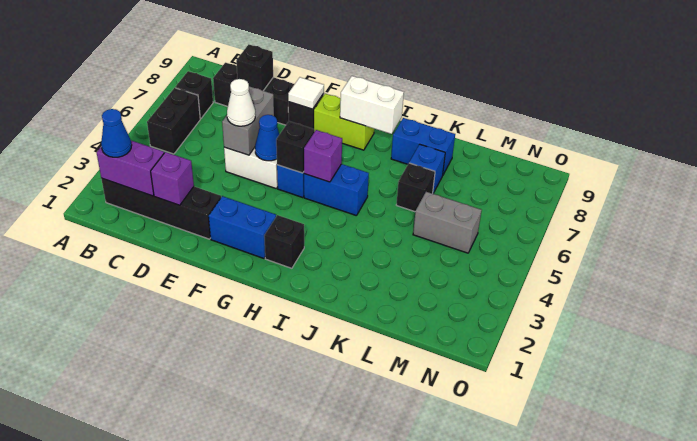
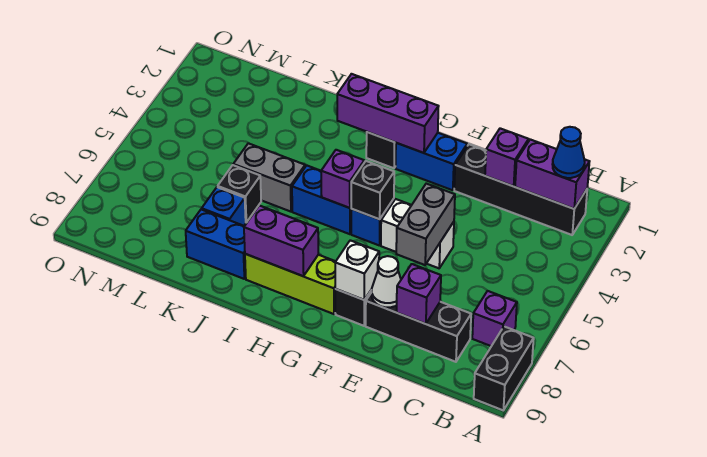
black brick B5:B6 level 1 -> black brick A8:A9 level 1
black brick B7 level 1 -> purple brick B7 level 1
black brick D8 level 2 -> purple brick D8 level 2
white cone E5 level 3 -> white cone E8 level 2
blue cone F5 level 2 -> none
white tile F8 level 2 -> white brick F8 level 2
none -> purple brick G2:I2 level 2
lime brick G8:H8 level 1 -> lime brick G8:I8 level 1
white brick H8:I8 level 2 -> purple brick H8:I8 level 2
grey brick L5:M5 level 1 -> grey brick J5:K5 level 1

